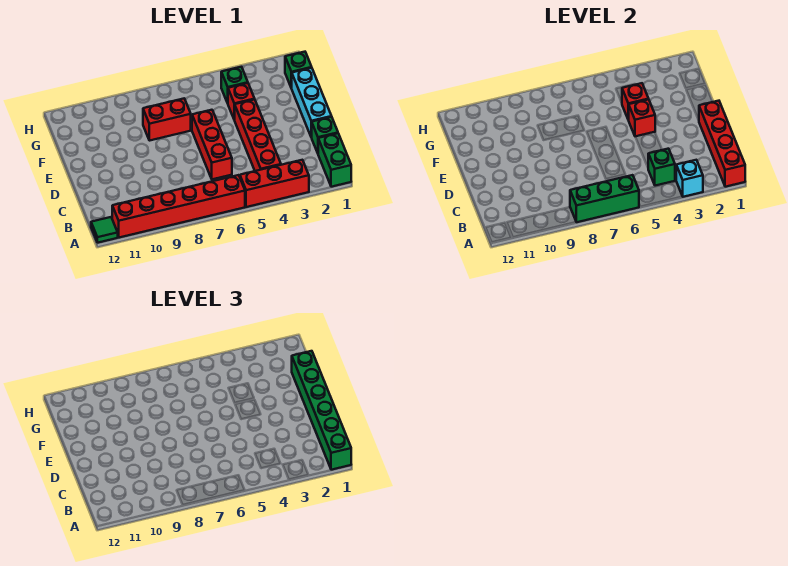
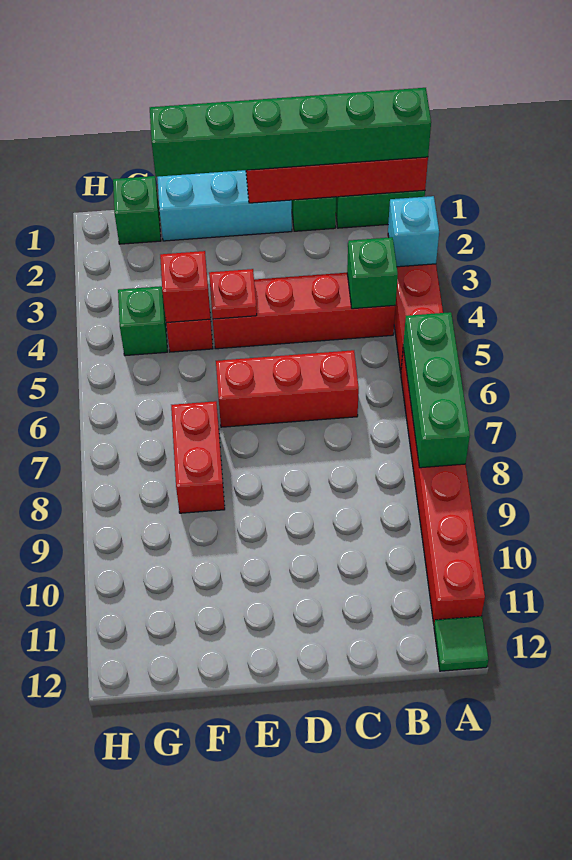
red brick E4 level 2 -> red plate E4 level 2

